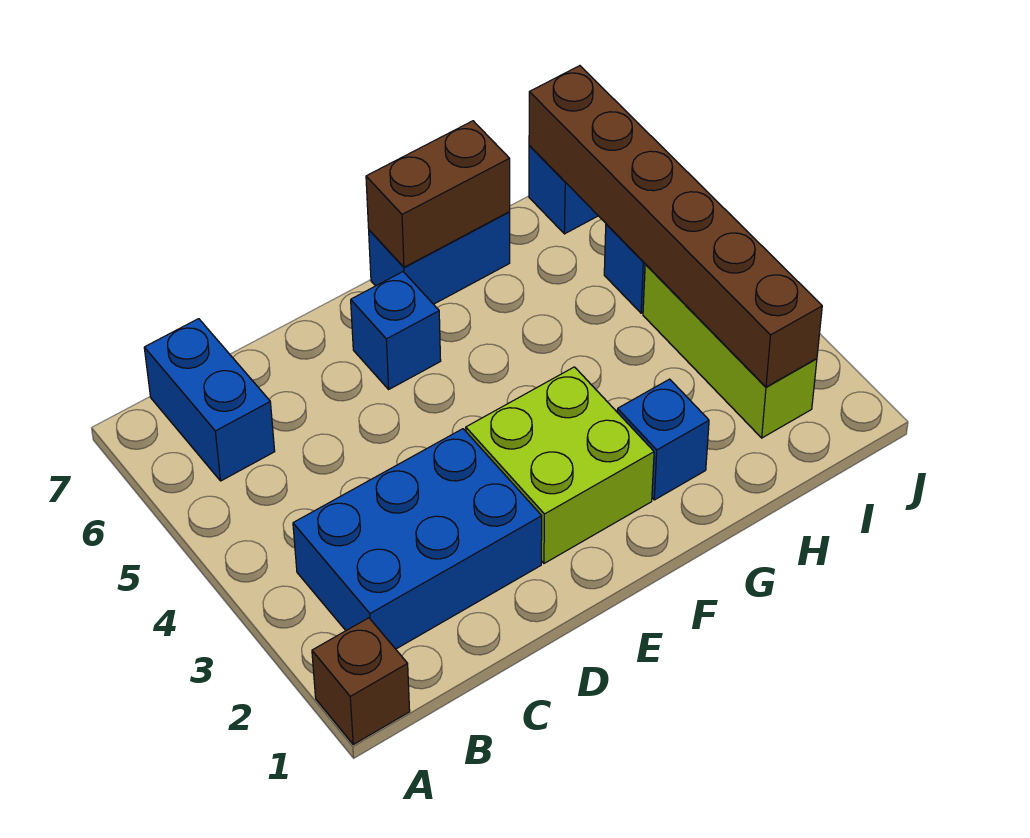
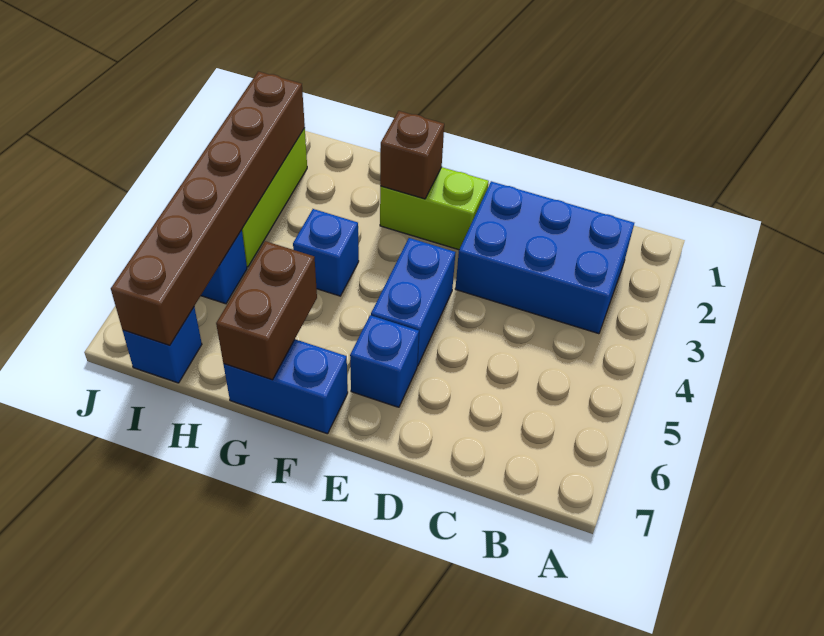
brown brick A1 level 1 -> brown brick F2 level 2
blue brick B6:B7 level 1 -> blue brick E4:E5 level 1
lime brick E2:F3 level 1 -> lime brick E2:F2 level 1
brown brick F7:G7 level 2 -> brown brick G6:G7 level 2
blue brick G2 level 1 -> blue brick G4 level 1

